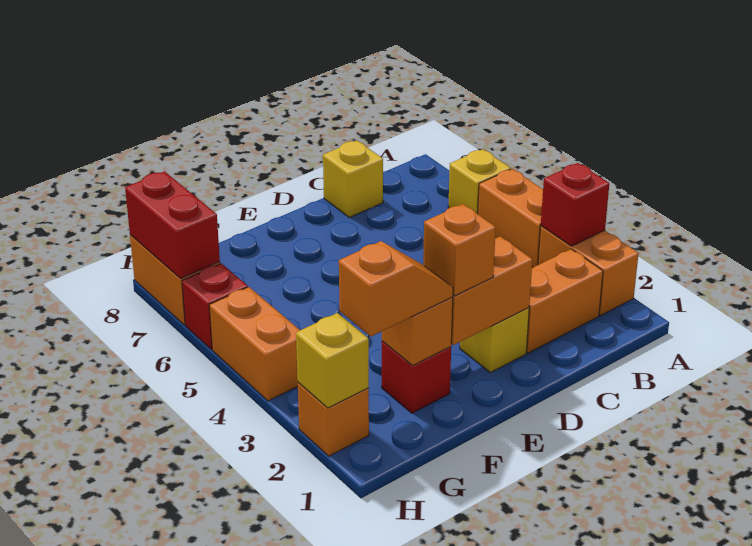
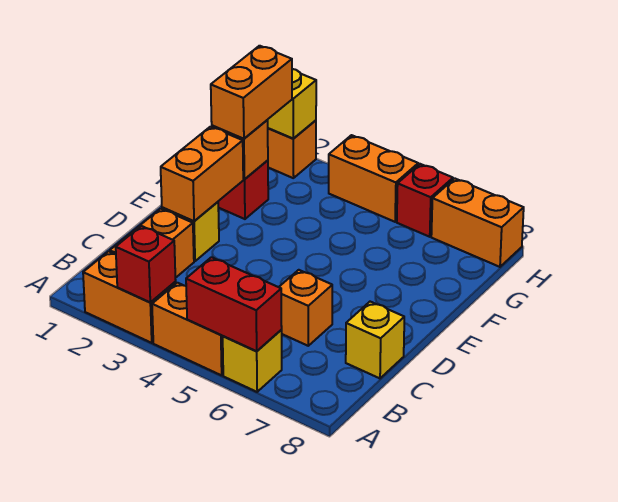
orange brick E2 level 3 -> orange brick C6 level 1
orange slope F2:G2 level 3 top G -> orange brick F2:G2 level 3
red brick H7:H8 level 2 -> red brick A5:A6 level 2

